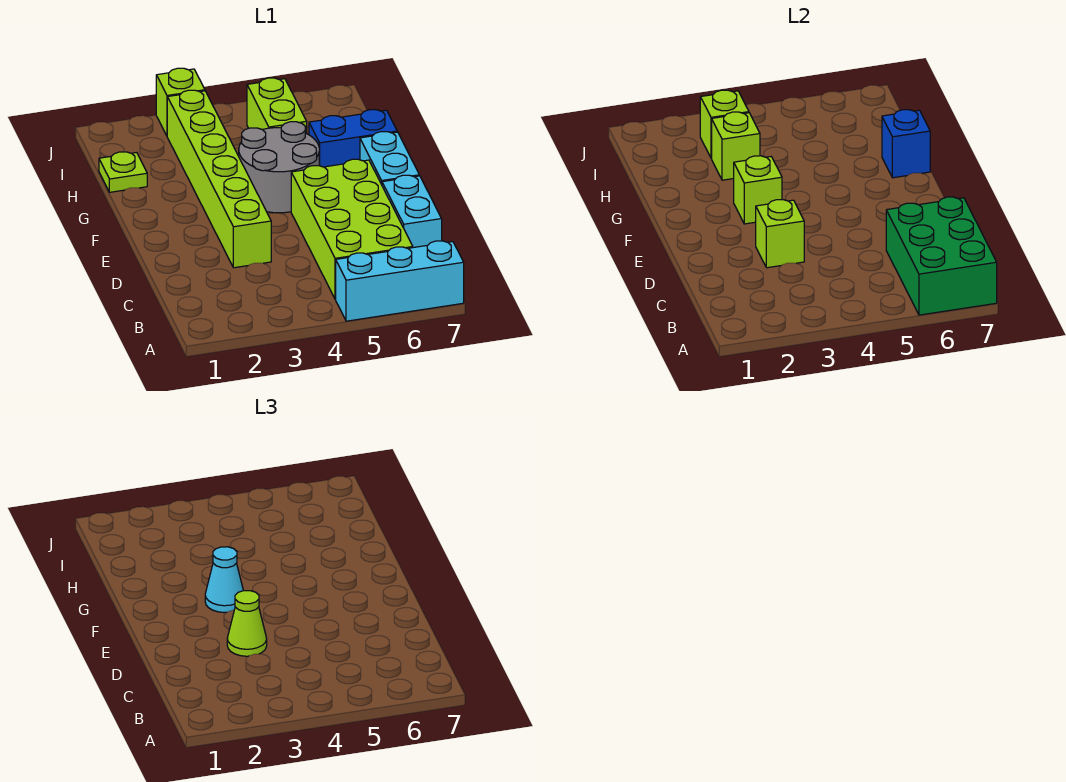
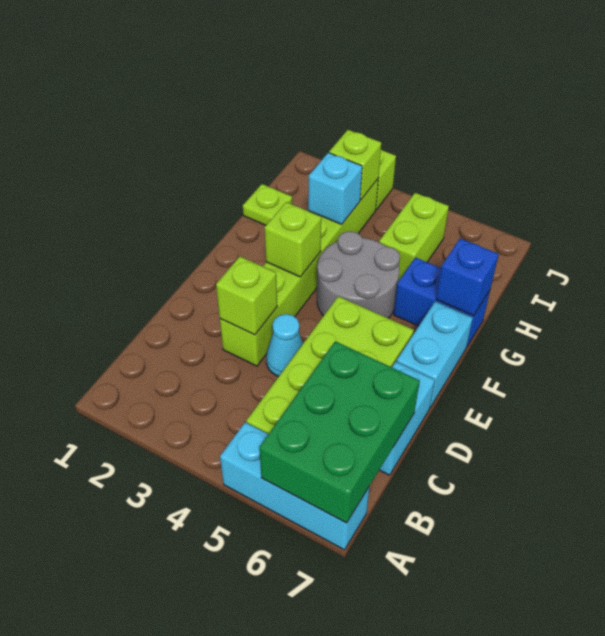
lime cone D3 level 3 -> none
cyan cone F3 level 3 -> cyan cone D4 level 1
lime brick H3 level 2 -> cyan brick H3 level 2

